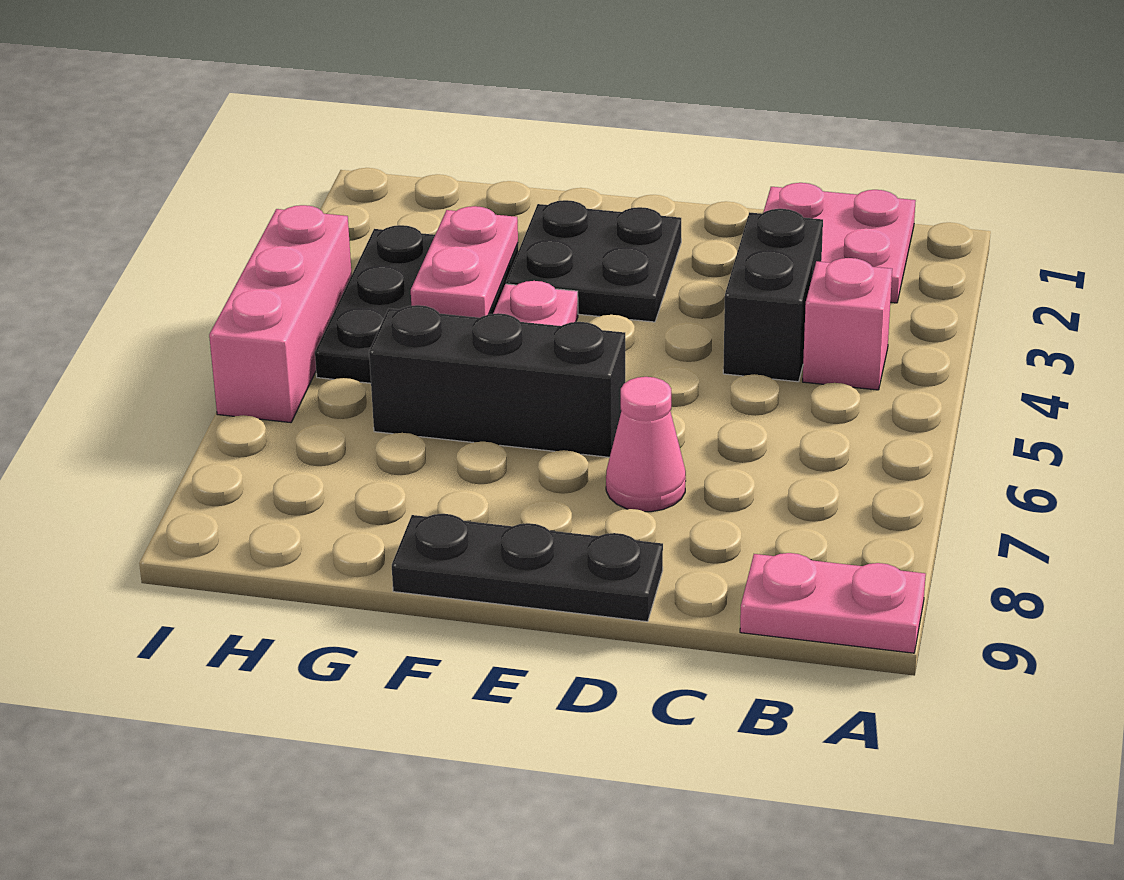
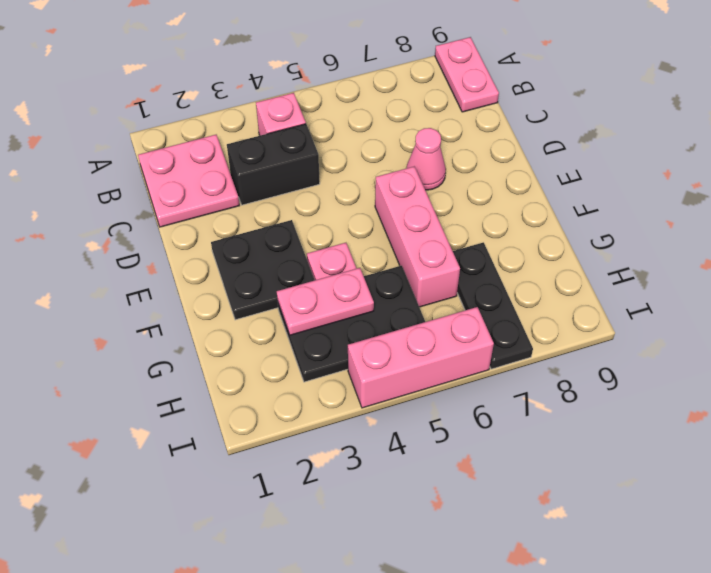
black plate D9:F9 level 1 -> black plate G7:I7 level 1
black brick E6:G6 level 1 -> pink brick E6:G6 level 1

